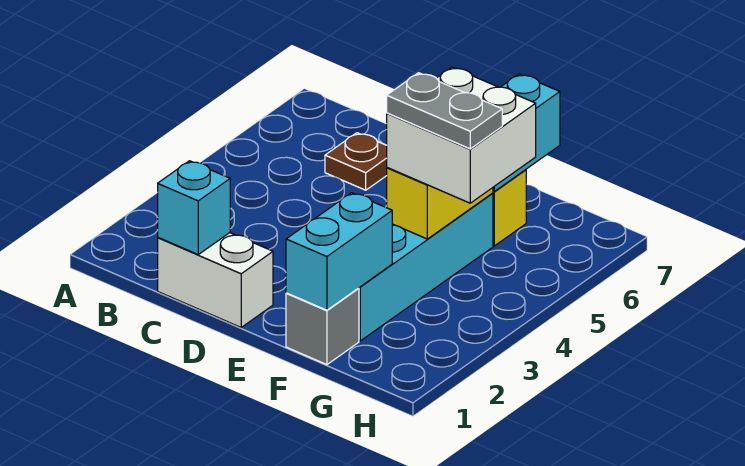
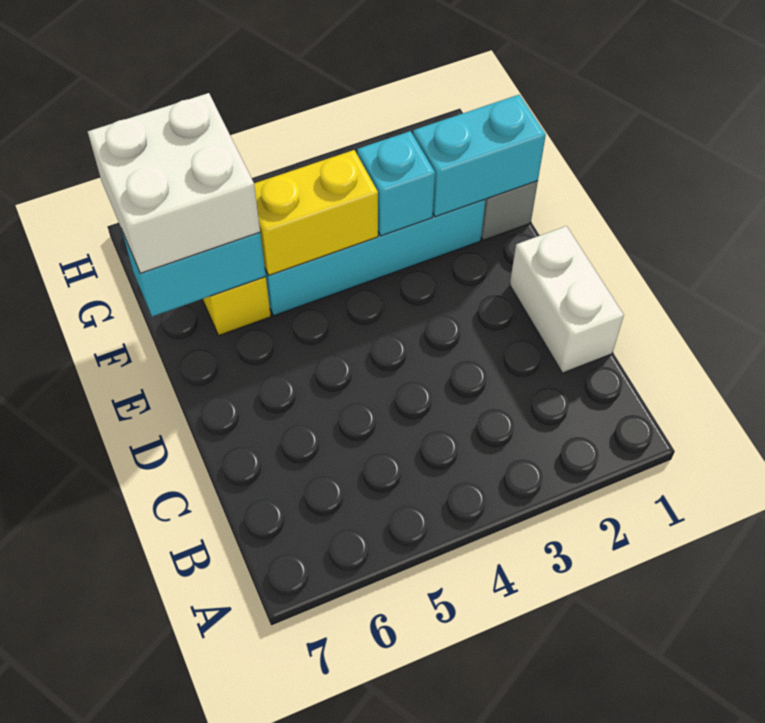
cyan brick C1 level 2 -> cyan brick F3 level 2
brown plate C6 level 1 -> none
white brick F4:G5 level 3 -> white brick F6:G7 level 3
grey plate F4:G4 level 4 -> none

